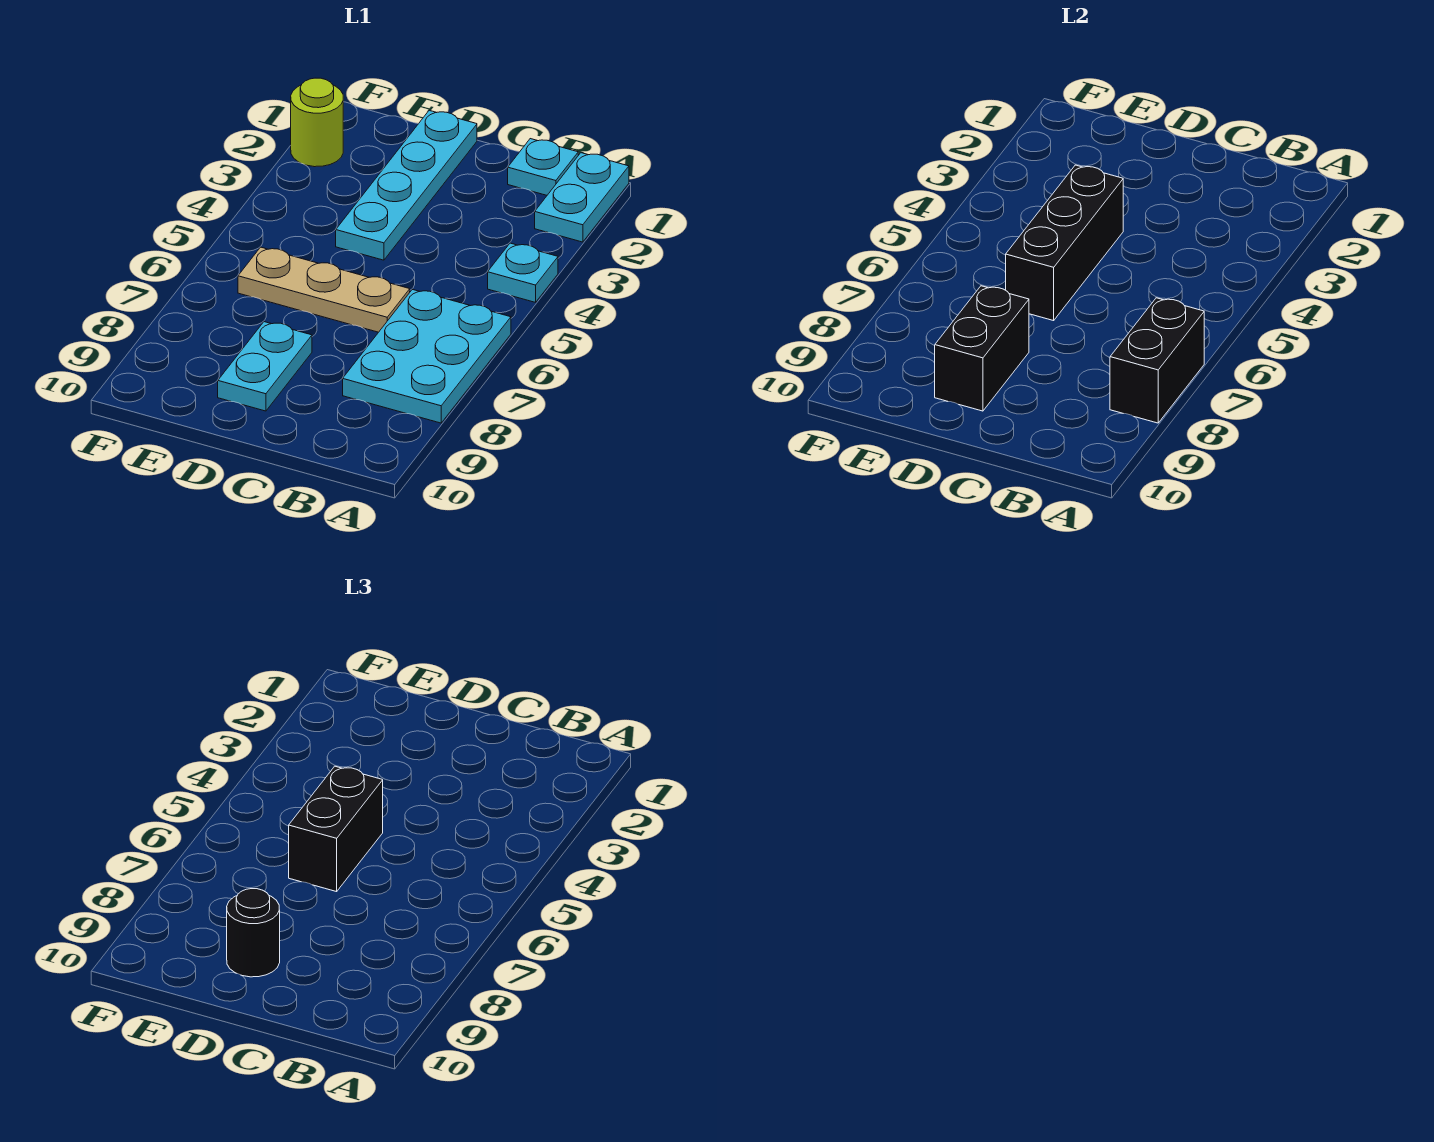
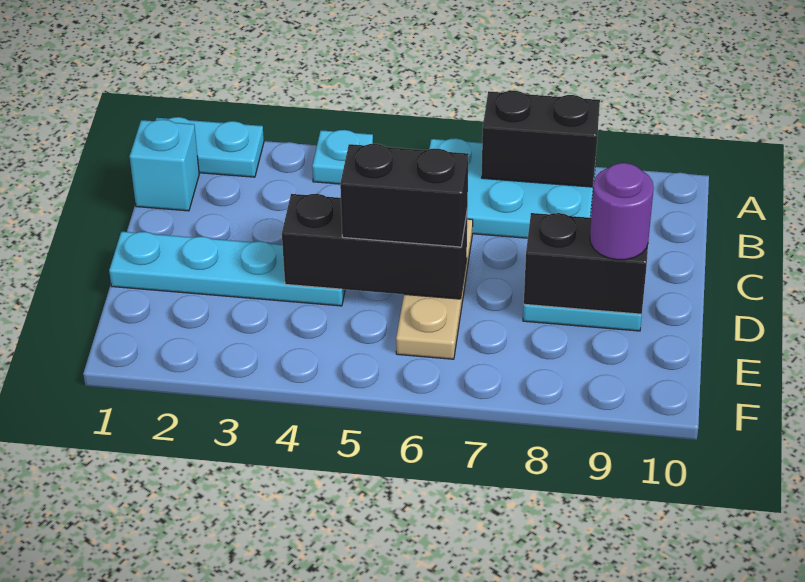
cyan plate B1 level 1 -> cyan brick B1 level 1
black round brick D9 level 3 -> purple round brick D9 level 3
lime round brick F2 level 1 -> none

